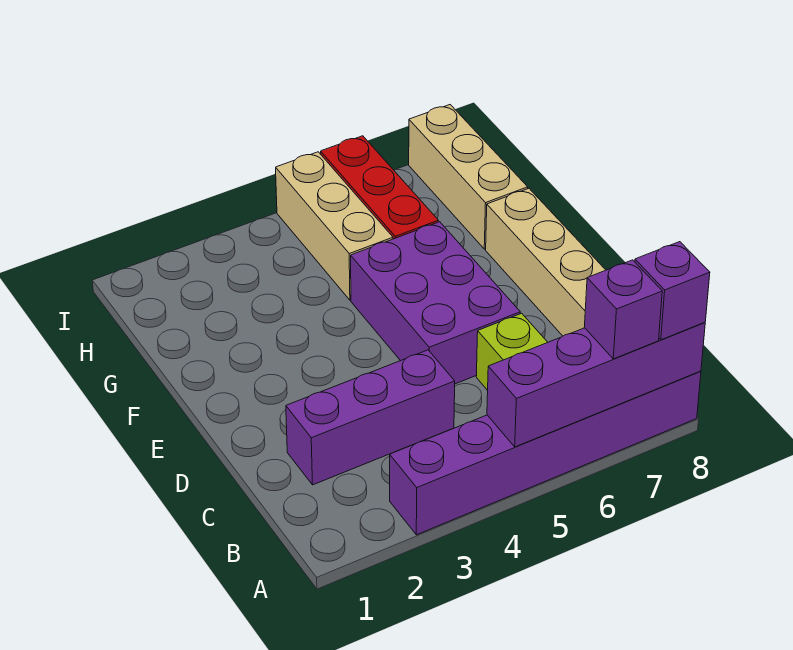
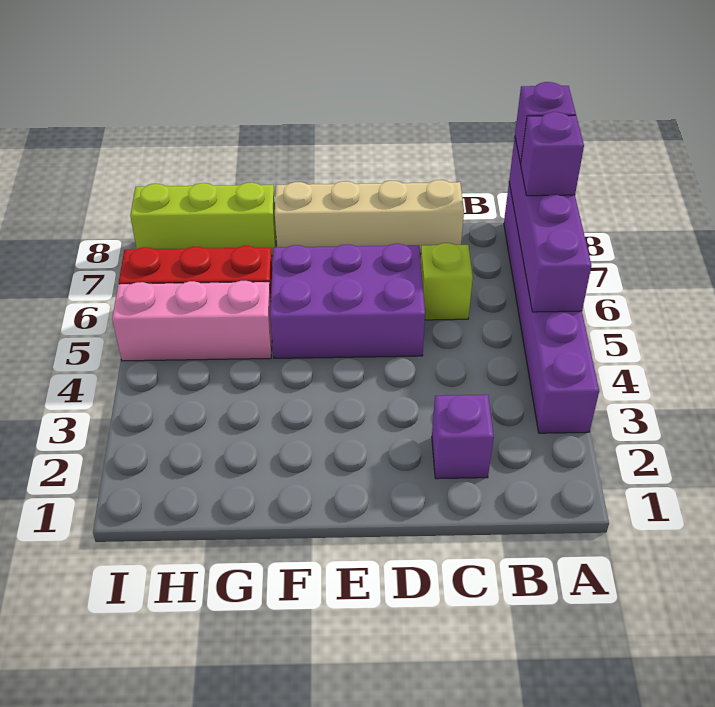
purple brick C2:C4 level 1 -> purple brick C2 level 1
tan brick G5:I5 level 1 -> pink brick G5:I5 level 1
tan brick G8:I8 level 1 -> lime brick G8:I8 level 1

